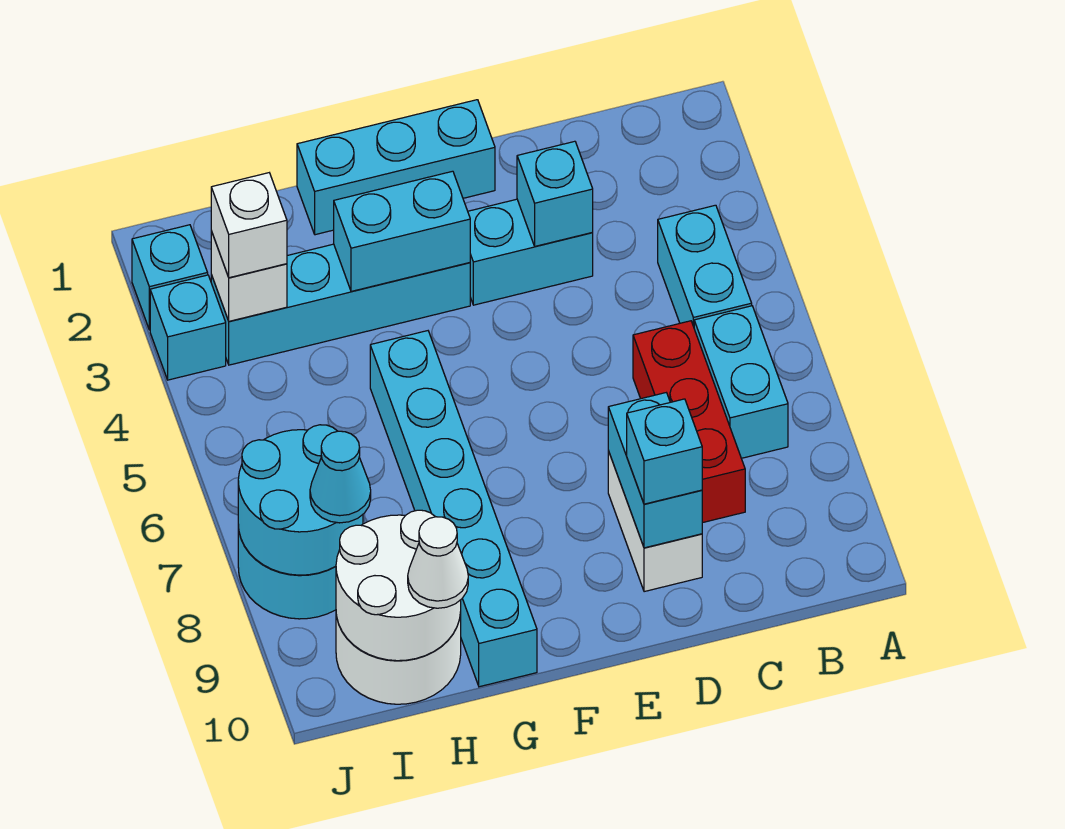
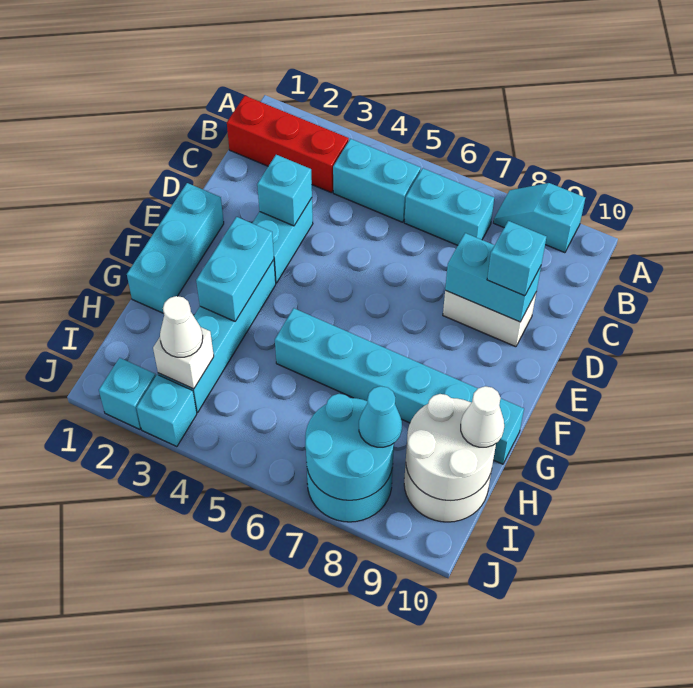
none -> cyan slope A8:A9 level 1 top 9
red brick C6:C8 level 1 -> red brick B1:B3 level 1
white brick I3 level 3 -> white cone I3 level 3

